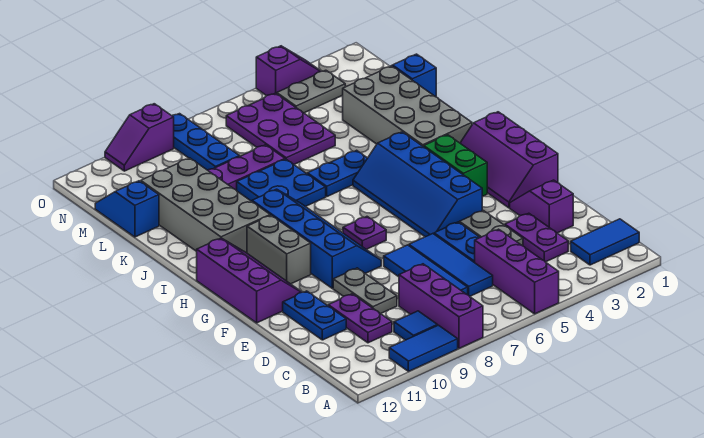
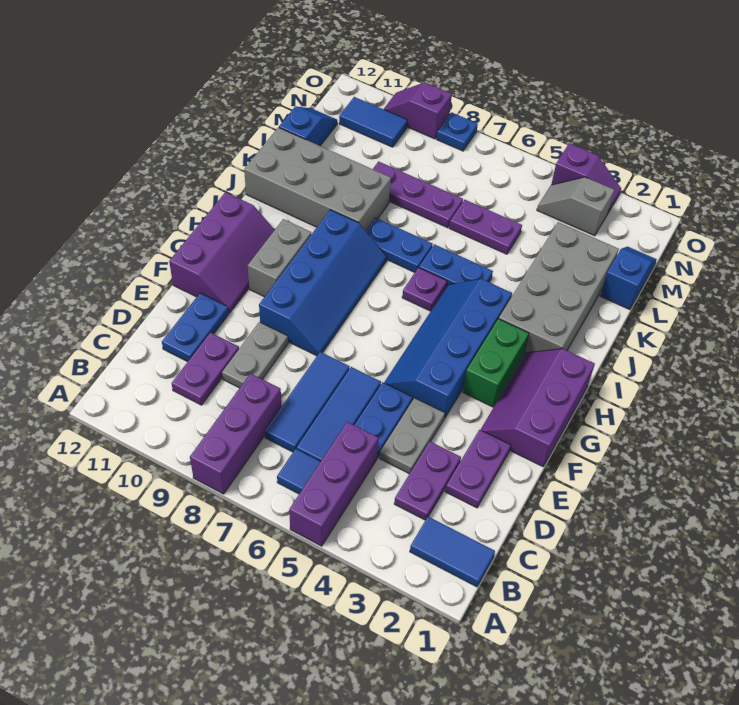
blue tile A9:A10 level 1 -> blue tile N10:N11 level 1
blue tile B9 level 1 -> blue tile B6 level 1
purple slope D2:E2 level 1 top D -> purple plate D2:E2 level 1
purple plate G7 level 1 -> purple plate I6 level 1
grey brick I10:L11 level 1 -> grey brick J9:K12 level 1
blue plate J7:K8 level 1 -> blue plate J7:J8 level 1
purple plate L5:N6 level 1 -> purple plate L5:L6 level 1
blue plate M8:O8 level 1 -> blue plate O8 level 1
grey plate N3:N4 level 1 -> grey slope N3:N4 level 1 top 3

